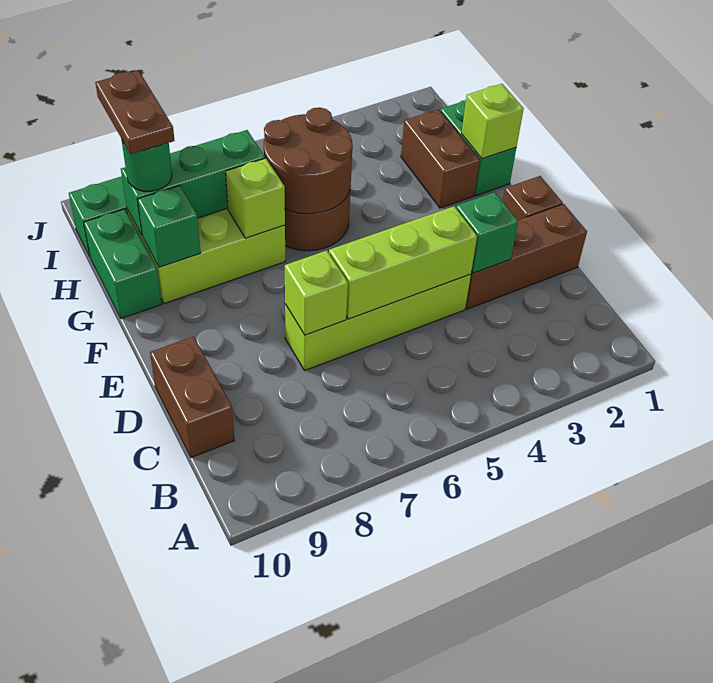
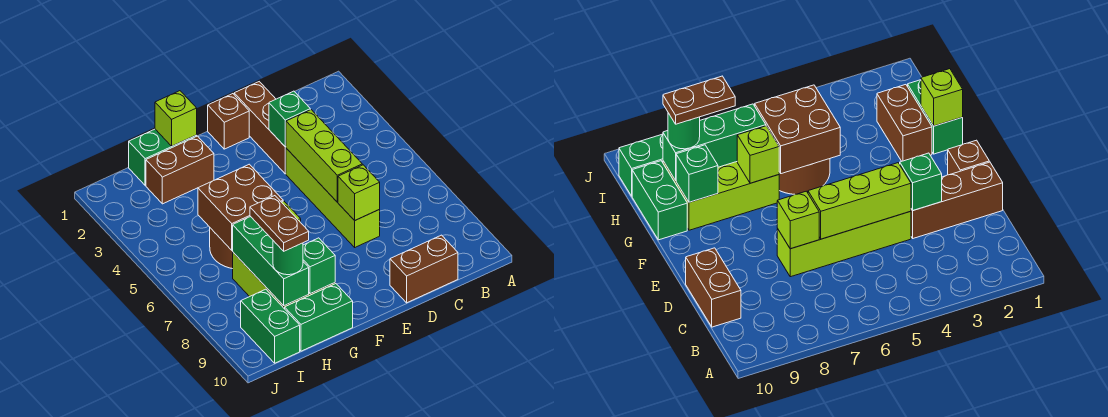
brown round brick G5:H6 level 2 -> brown brick G5:H6 level 2
brown plate H9:I9 level 4 -> brown plate H8:H9 level 4

